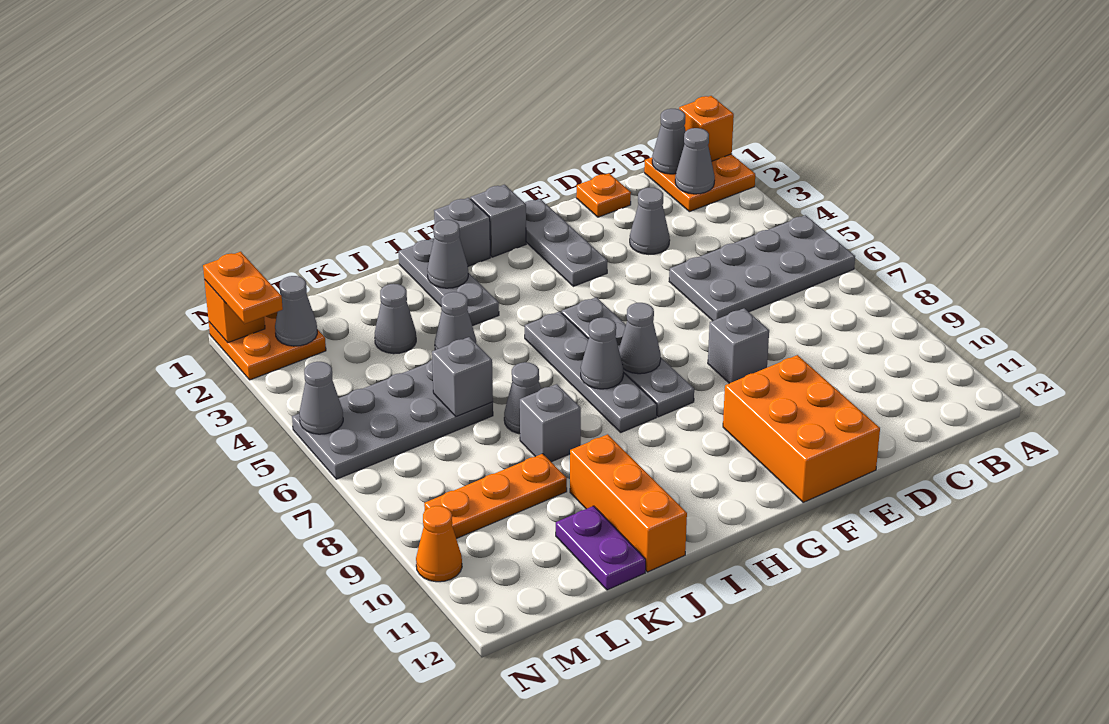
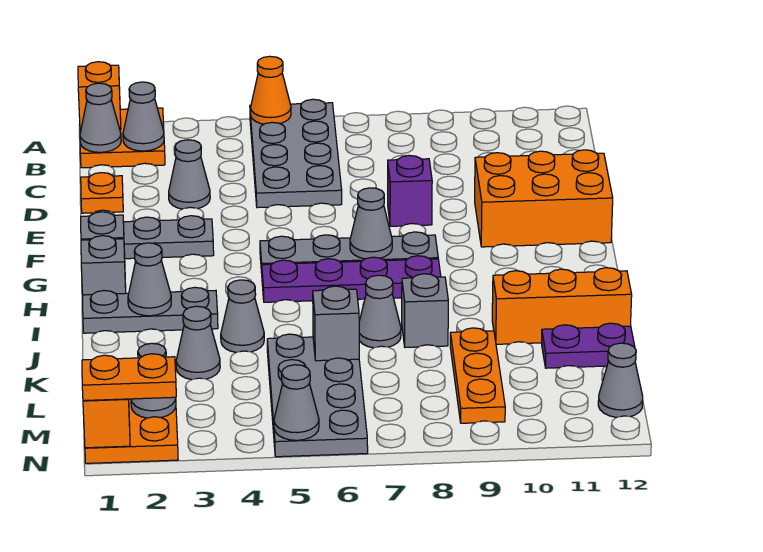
grey brick E8 level 1 -> purple brick E8 level 1
grey plate H5:H8 level 1 -> purple plate H5:H8 level 1
grey cone H7 level 2 -> grey cone M12 level 1
orange cone N10 level 1 -> orange cone A5 level 2

